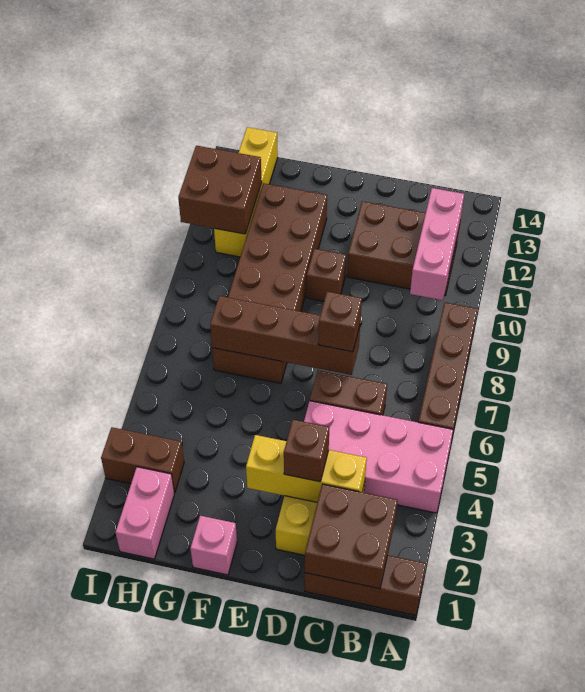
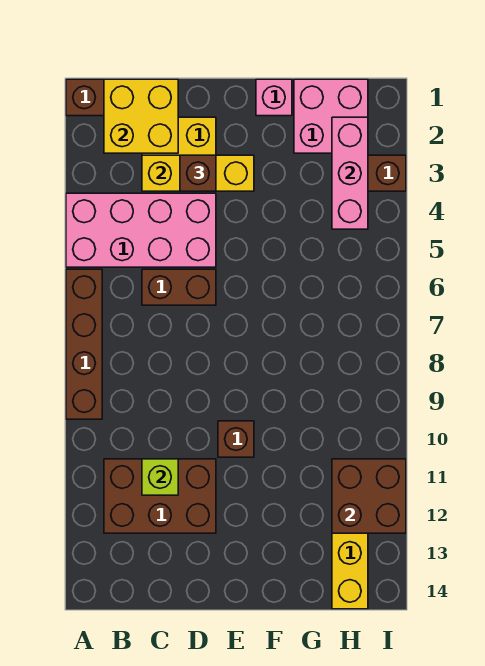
brown brick B1:C2 level 2 -> yellow brick B1:C2 level 2
pink brick B10:B12 level 2 -> pink brick H2:H4 level 2
none -> lime brick C11 level 2
brown brick D7:G7 level 2 -> none
brown brick D7 level 3 -> none
brown brick F7:G12 level 1 -> none
pink brick H1:H2 level 1 -> pink brick G1:H2 level 1

